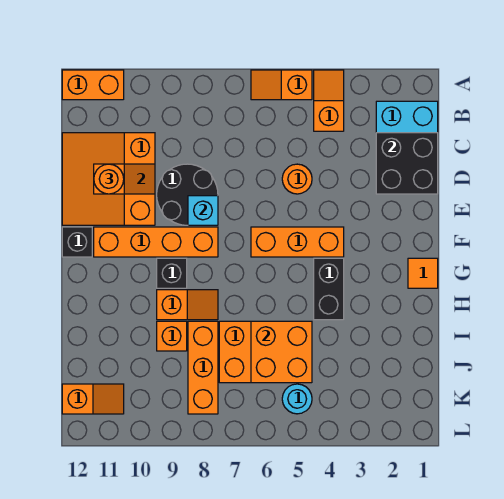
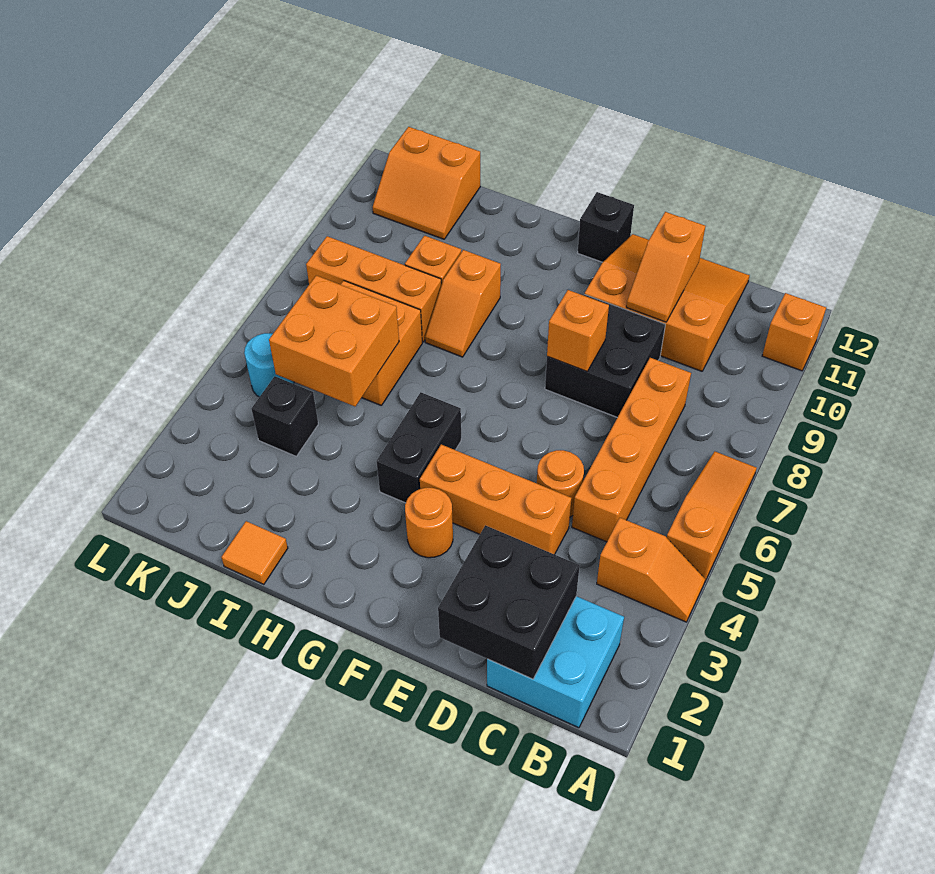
orange slope A5:A6 level 1 top 5 -> orange slope A5:A7 level 1 top 5
orange brick A11:A12 level 1 -> orange brick A11 level 1
black round brick D8:E9 level 1 -> black brick D8:E9 level 1
orange round brick D11 level 3 -> orange round brick F3 level 1
cyan brick E8 level 2 -> orange brick E8 level 2
orange brick F4:F6 level 1 -> orange brick D4:F4 level 1
orange brick F8:F11 level 1 -> orange brick C5:C8 level 1
orange tile G1 level 1 -> orange tile I1 level 1
black brick G4:H4 level 1 -> black brick G4:G5 level 1
black brick G9 level 1 -> black brick J4 level 1
orange slope K11:K12 level 1 top 12 -> orange slope J11:K12 level 1 top 12

